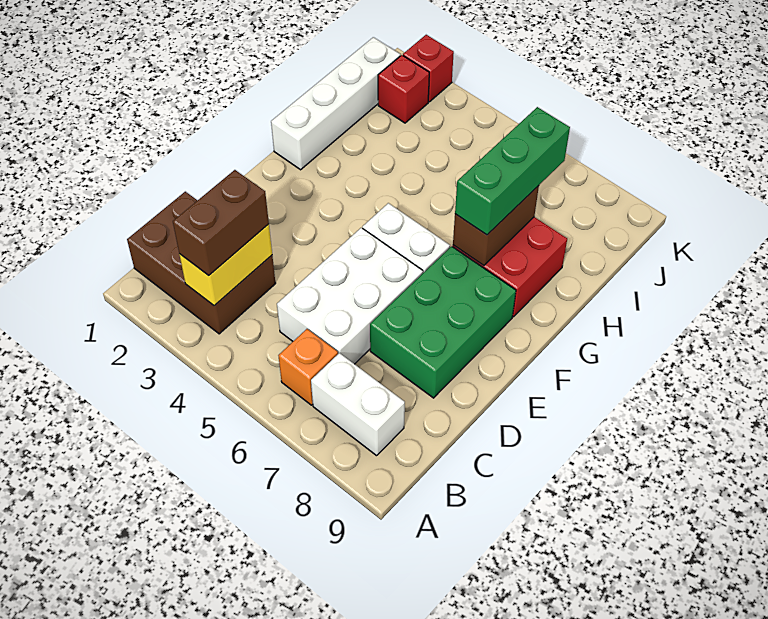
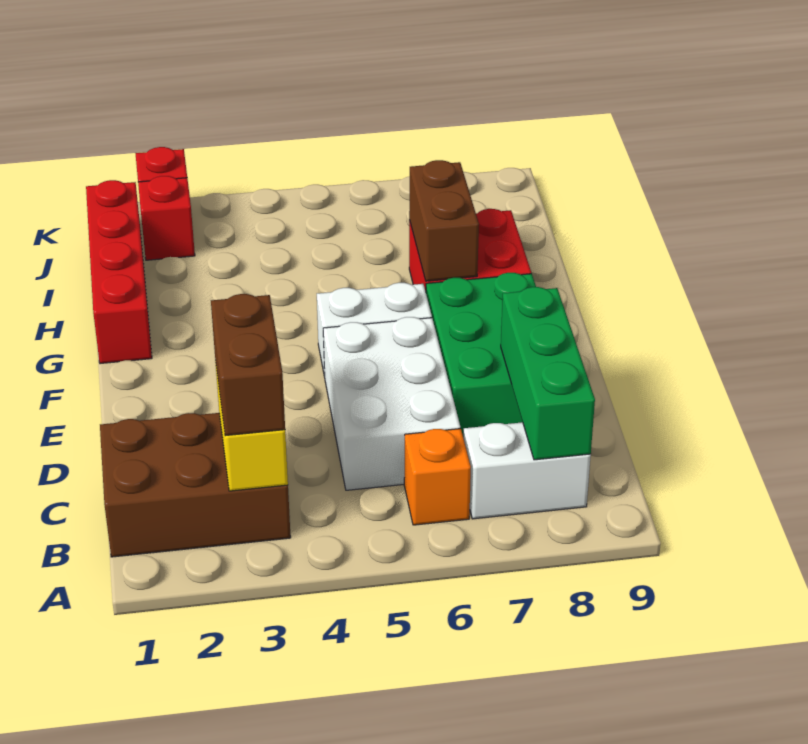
white brick G1:J1 level 1 -> red brick G1:J1 level 1
green brick G7:I7 level 3 -> green brick B8:D8 level 2

